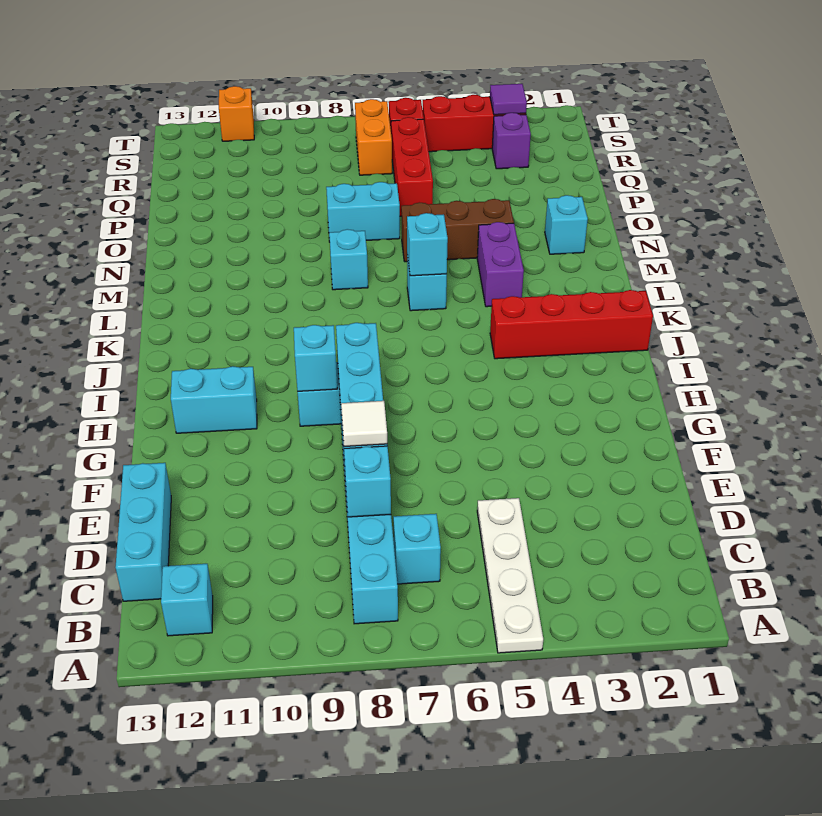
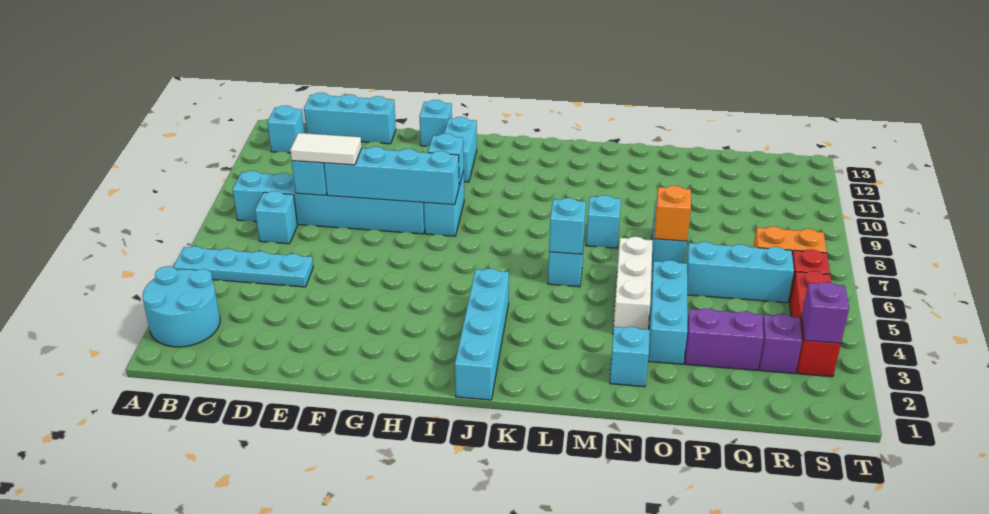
none -> cyan round brick A2:B3 level 1
white plate A5:D5 level 1 -> cyan plate A5:D5 level 1
white tile E8 level 3 -> white tile D8:E8 level 3
none -> cyan brick G13 level 1
red brick J1:J4 level 1 -> cyan brick J1:J4 level 1
purple brick L4:M4 level 1 -> purple brick P3:Q3 level 1
brown brick N4:N6 level 1 -> white brick N4:N6 level 1
none -> cyan brick O3:O5 level 1
red brick P6:R6 level 1 -> cyan brick P6:R6 level 1
purple tile S3 level 2 -> purple brick S3 level 2
orange brick T11 level 1 -> orange brick O7 level 2

